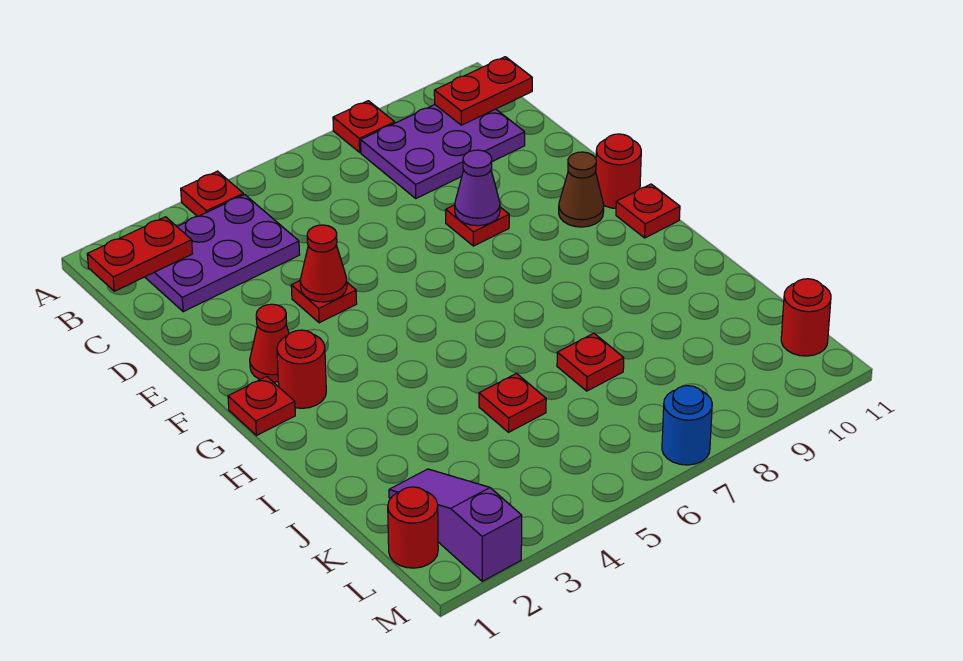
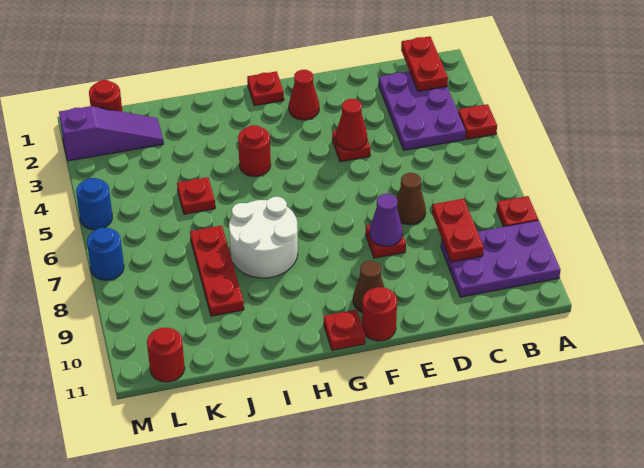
purple plate B8:C10 level 1 -> purple plate A9:C10 level 1
red plate B10:B11 level 2 -> red plate C8:C9 level 2
none -> brown cone D7 level 1
red round brick G2 level 1 -> red round brick H4 level 1
none -> white round brick H7:I8 level 1
red plate J7 level 1 -> red plate J7:J9 level 1
none -> blue round brick M5 level 1

